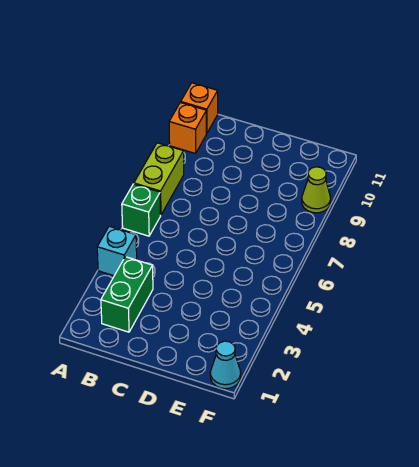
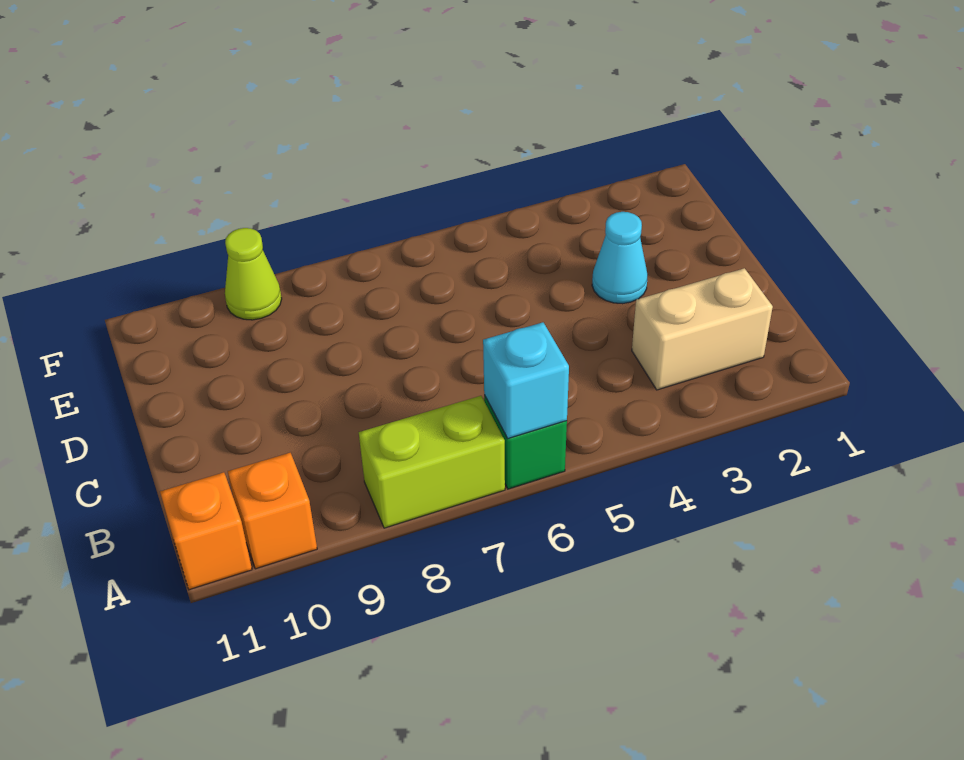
cyan brick A4 level 1 -> cyan brick A6 level 2
green brick B2:B3 level 1 -> tan brick B2:B3 level 1
cyan cone F1 level 1 -> cyan cone D3 level 1

